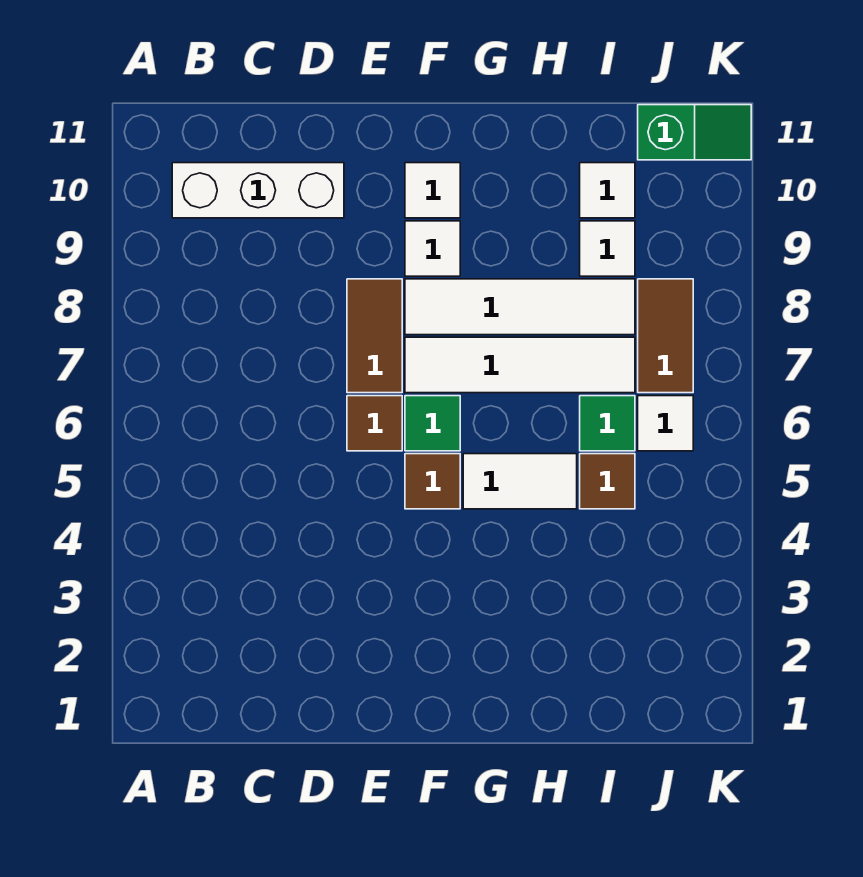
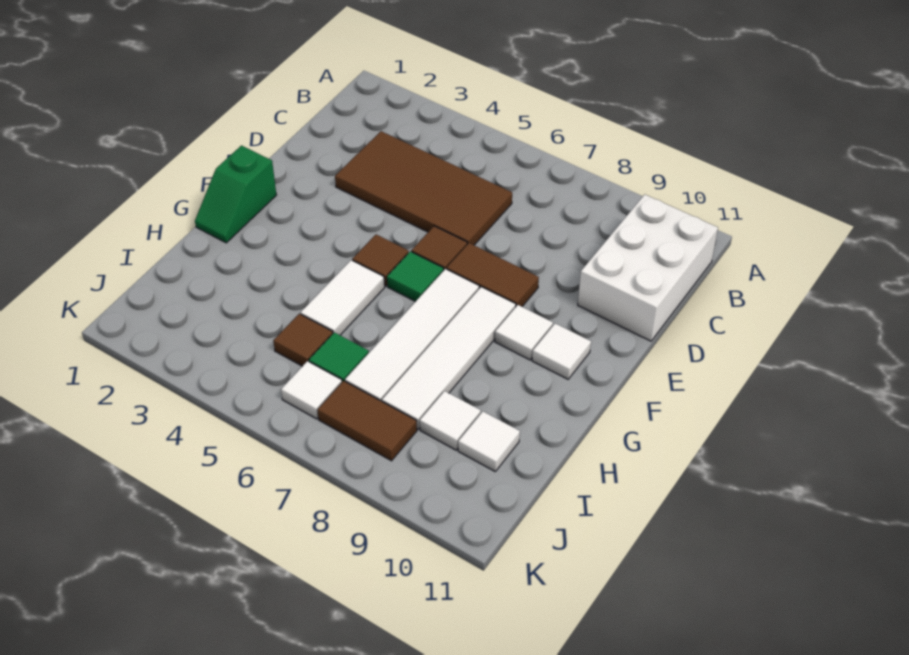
white brick B10:D10 level 1 -> white brick B10:D11 level 1
none -> brown tile C3:D6 level 1
green slope J11:K11 level 1 top J -> green slope F1:G1 level 1 top F

